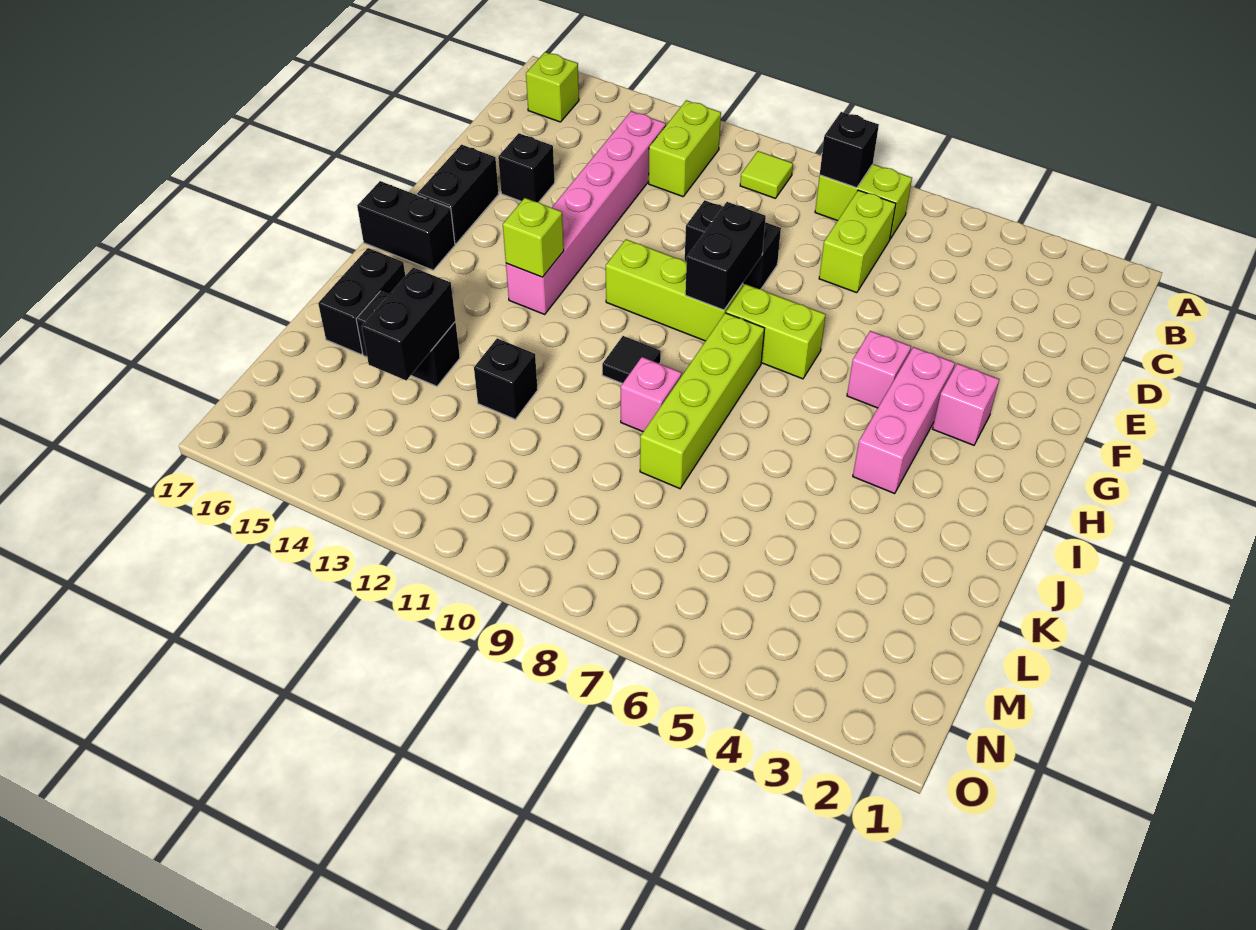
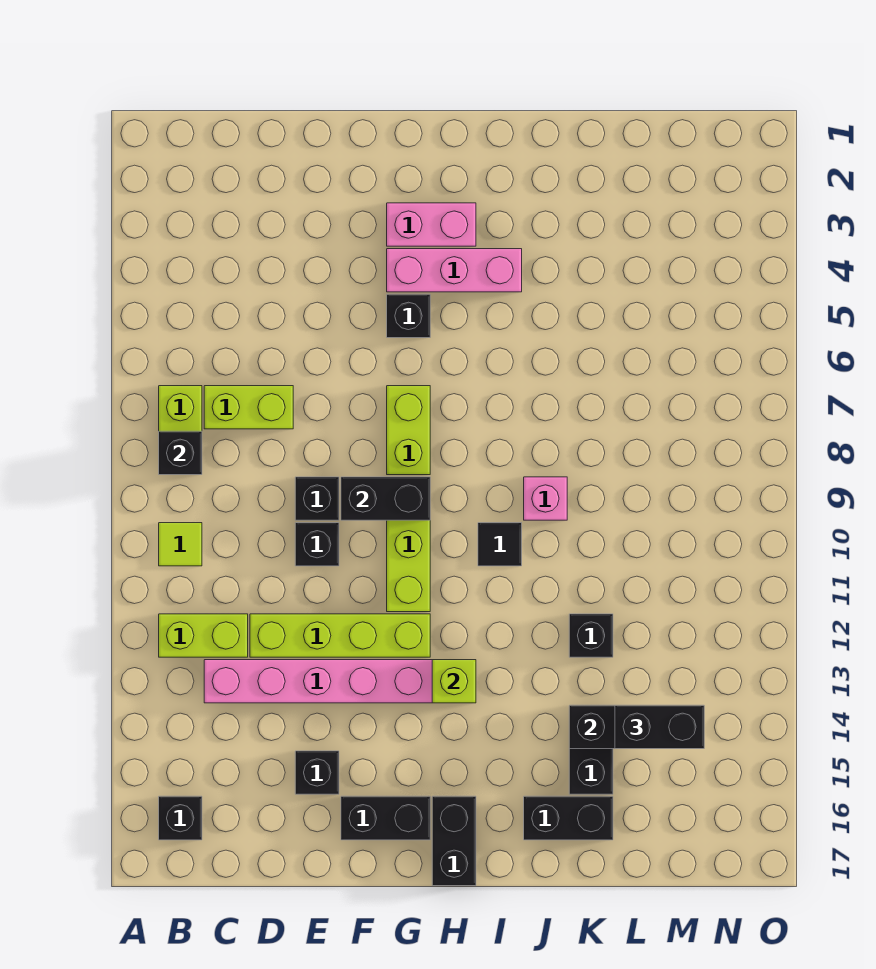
lime brick B16 level 1 -> black brick B16 level 1
pink brick G3 level 1 -> pink brick G3:H3 level 1
pink brick G5 level 1 -> black brick G5 level 1
lime brick H8:K8 level 1 -> lime brick D12:G12 level 1
none -> black brick L14:M14 level 3

